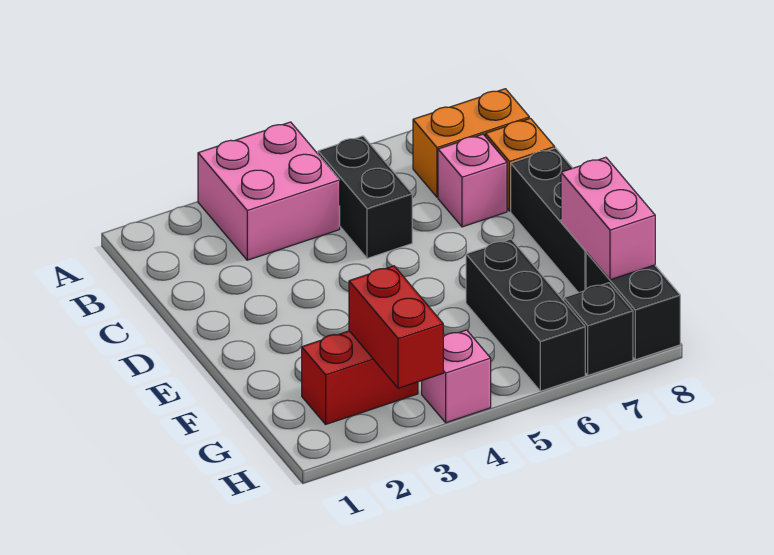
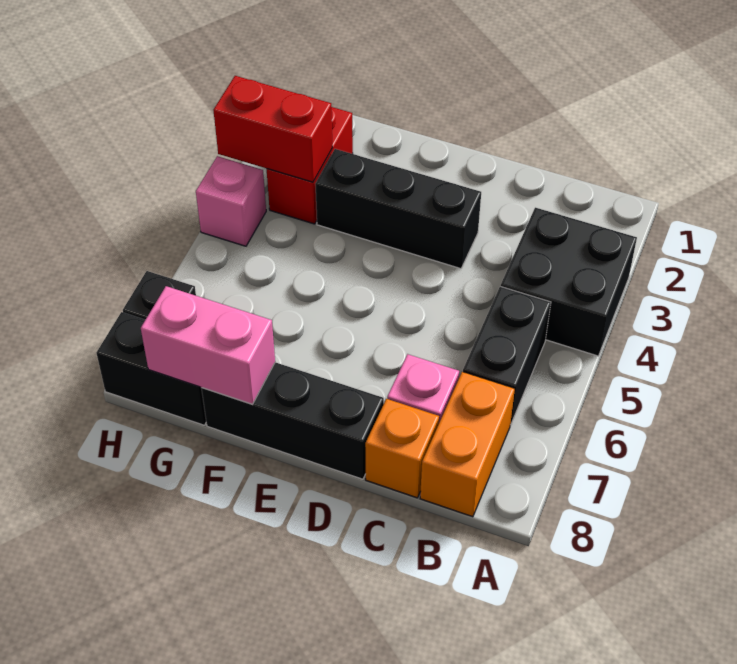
pink brick A3:B4 level 1 -> black brick A3:B4 level 1
black brick B5:C5 level 1 -> black brick B5:B6 level 1
black brick F6:H6 level 1 -> black brick D3:F3 level 1

